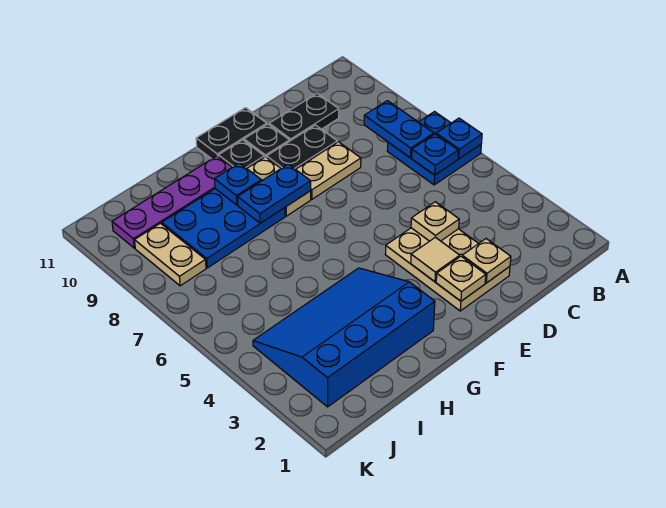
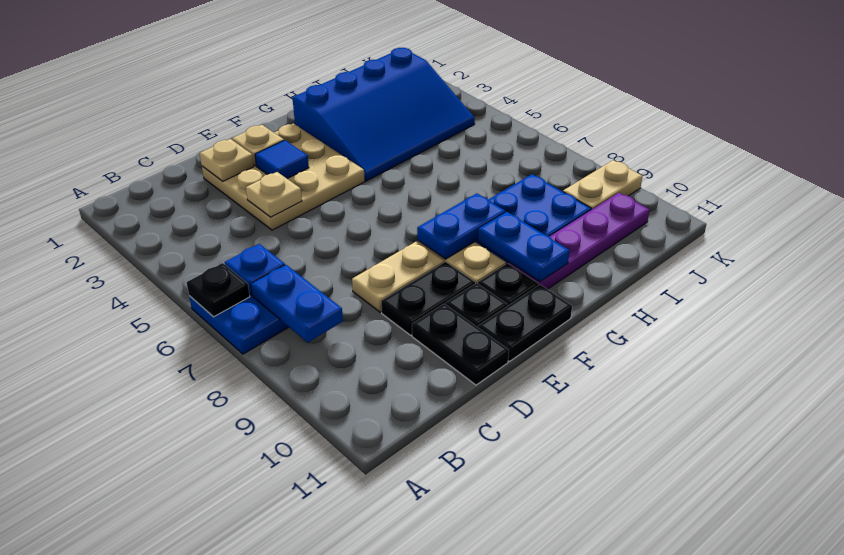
blue plate A6 level 2 -> black plate A6 level 2
black plate C10:D10 level 1 -> black plate D10:D11 level 1
tan plate D2:E4 level 1 -> tan plate D2:F4 level 1
tan tile E3 level 2 -> blue tile E3 level 2
blue plate G9 level 2 -> blue plate G9:G10 level 2
tan plate J8:J9 level 1 -> tan plate J9:K9 level 1

